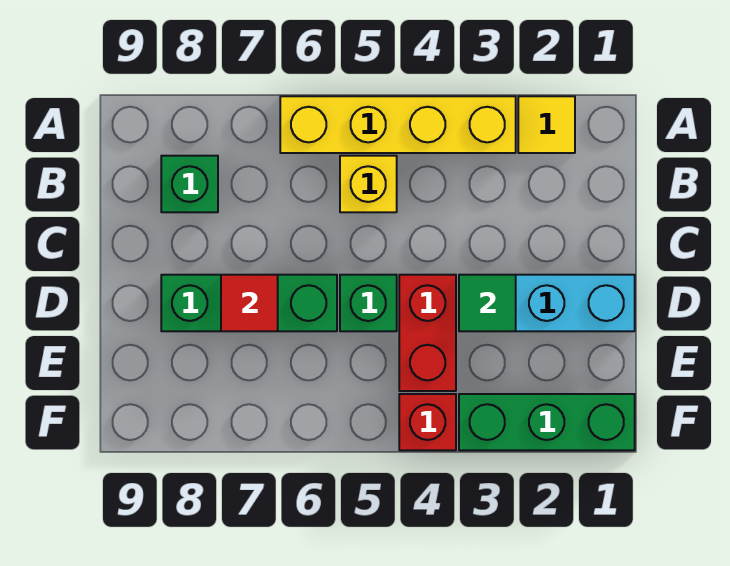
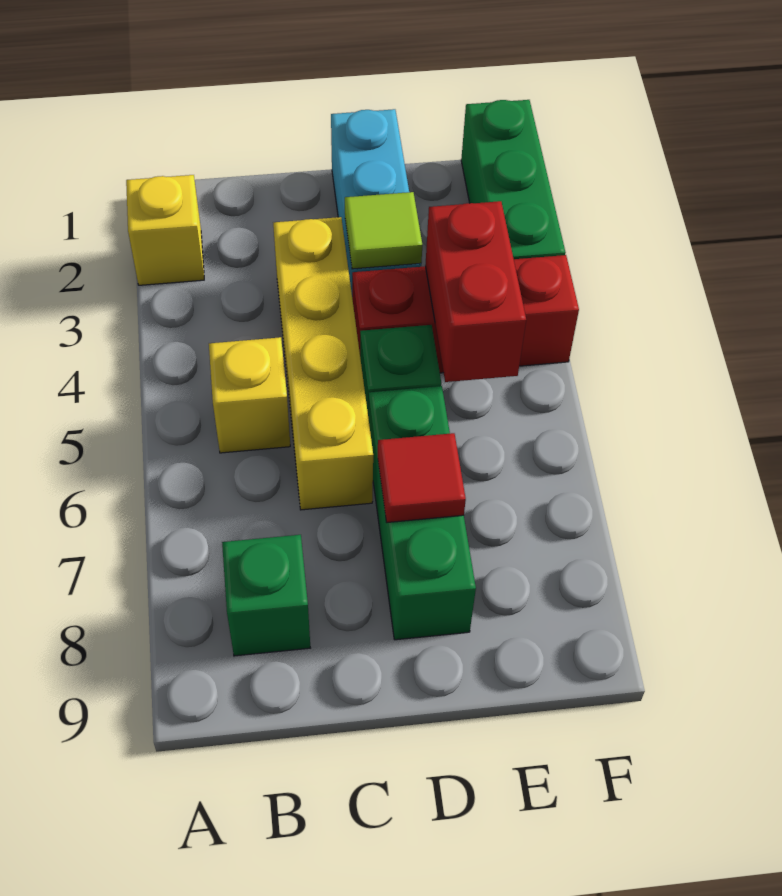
yellow tile A2 level 1 -> yellow brick A2 level 1
yellow brick A3:A6 level 1 -> yellow brick C3:C6 level 1
green tile D3 level 2 -> lime tile D3 level 2
none -> red brick E4:E5 level 2

